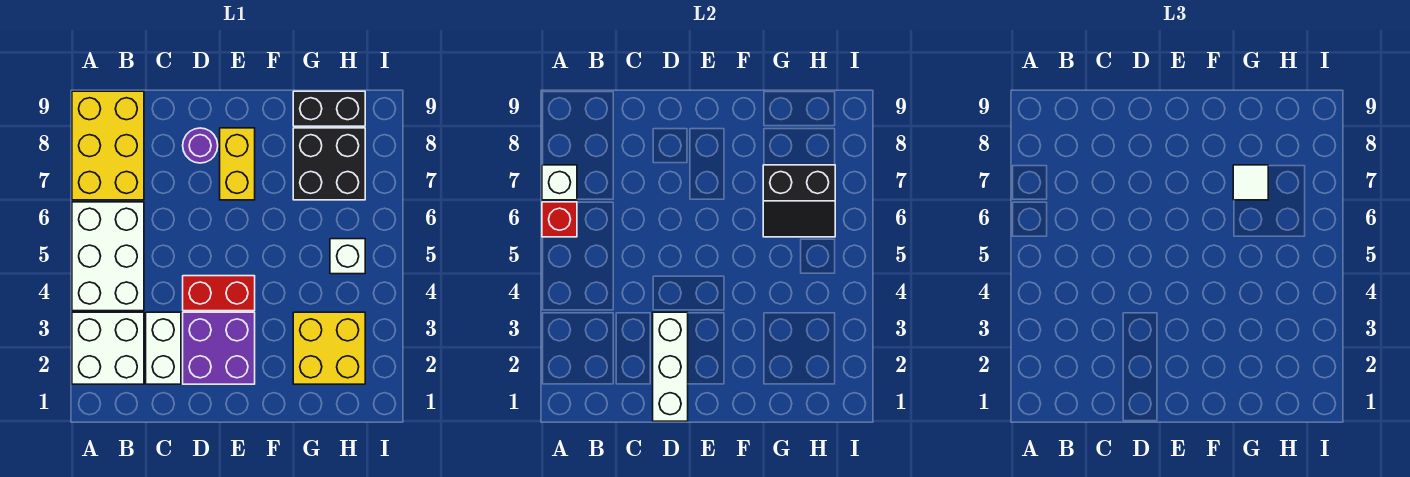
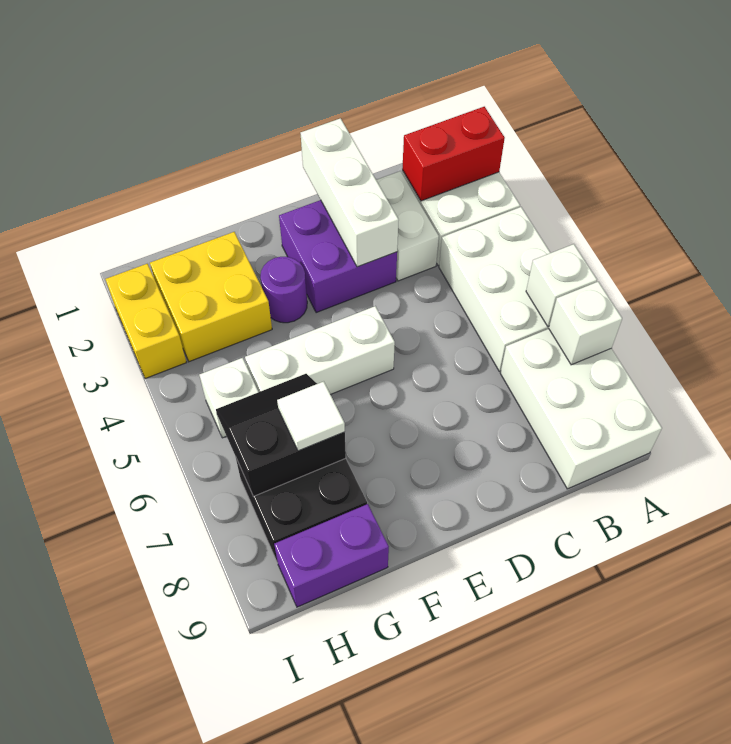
red brick A6 level 2 -> white brick A6 level 2
yellow brick A7:B9 level 1 -> white brick A7:B9 level 1
red brick D4:E4 level 1 -> red brick A2:B2 level 2
purple round brick D8 level 1 -> purple round brick F3 level 1
none -> white brick E5:G5 level 1
yellow brick E7:E8 level 1 -> yellow brick I2:I3 level 1
black brick G9:H9 level 1 -> purple brick G9:H9 level 1

